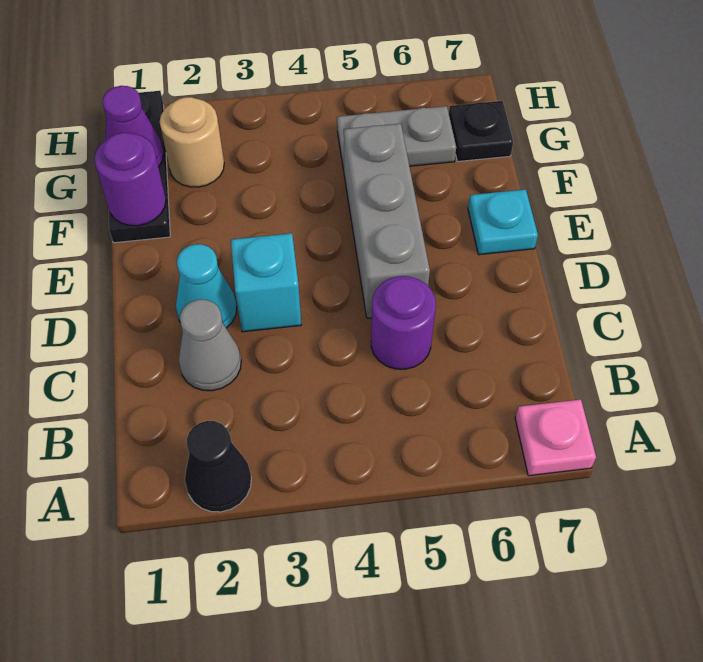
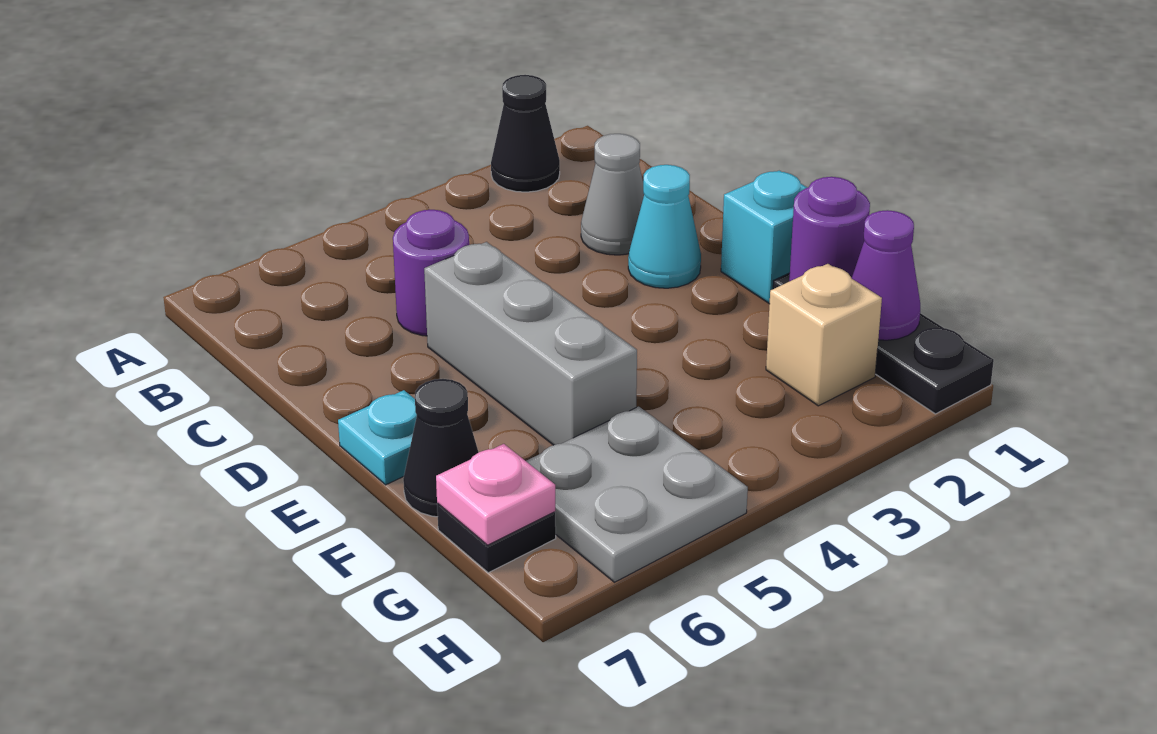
pink plate A7 level 1 -> pink plate G7 level 2
cyan brick D3 level 1 -> cyan brick E1 level 1
none -> black cone F7 level 1
tan round brick G2 level 1 -> tan brick G2 level 1
grey plate G5:G6 level 1 -> grey plate G5:H6 level 1

